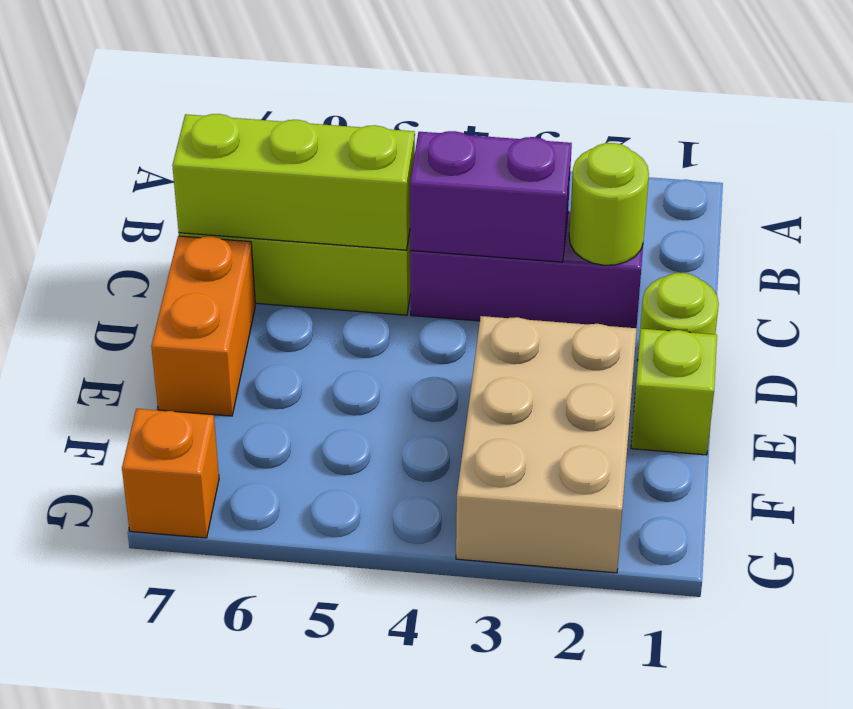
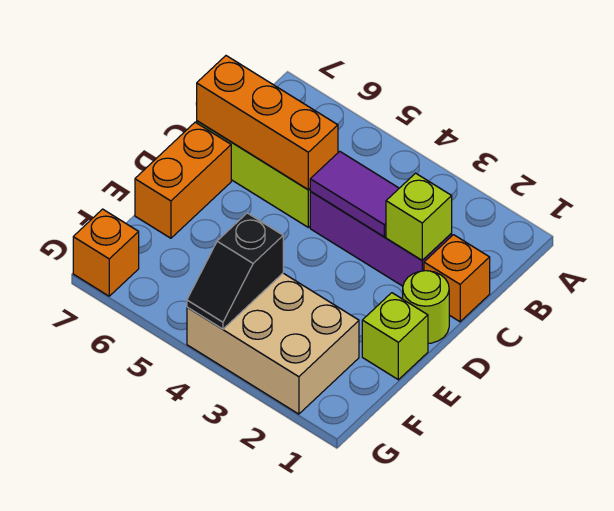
none -> orange brick C1 level 1
lime round brick C2 level 2 -> lime brick C2 level 2
purple brick C3:C4 level 2 -> purple tile C3:C4 level 2
lime brick C5:C7 level 2 -> orange brick C5:C7 level 2
tan brick E2:G3 level 1 -> tan brick F2:G4 level 1
none -> black slope F4:G4 level 2 top F

